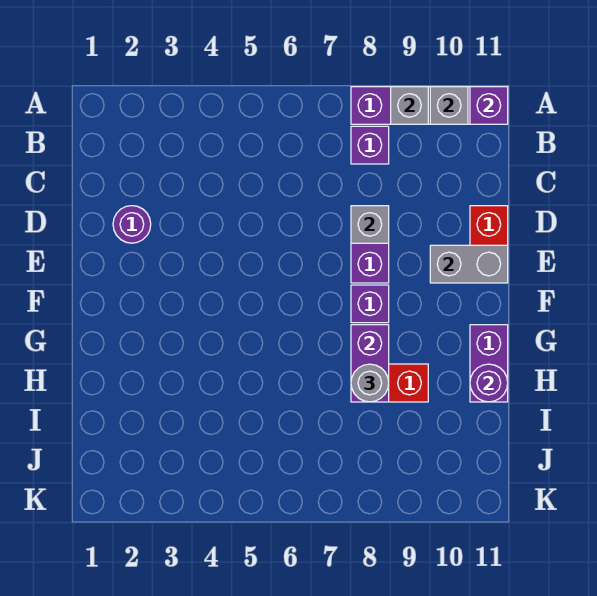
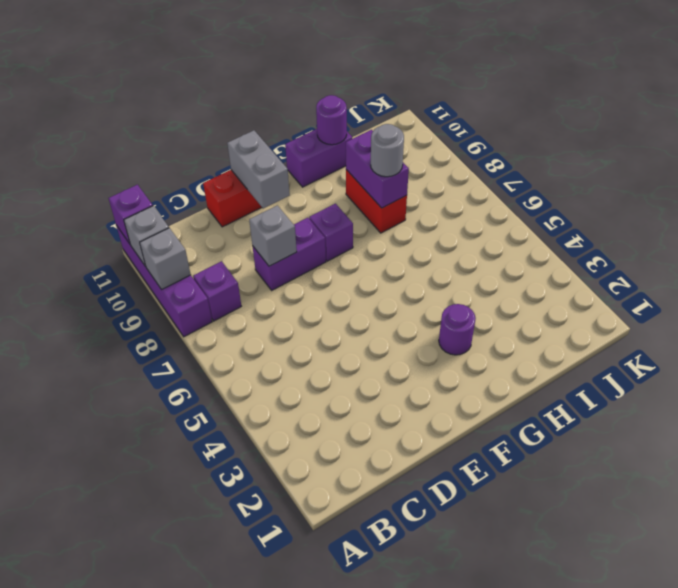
purple round brick D2 level 1 -> purple round brick G3 level 1
purple brick G8:H8 level 2 -> purple brick H8:H9 level 2

